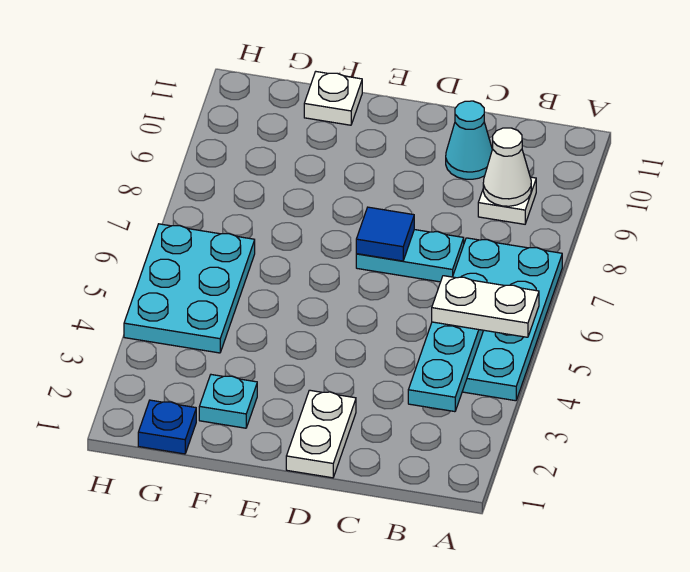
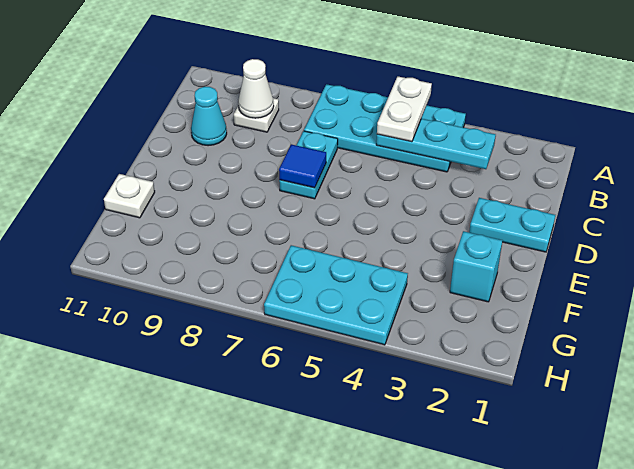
white plate D1:D2 level 1 -> cyan plate D1:D2 level 1
cyan plate F2 level 1 -> cyan brick F2 level 1
blue plate G1 level 1 -> none

